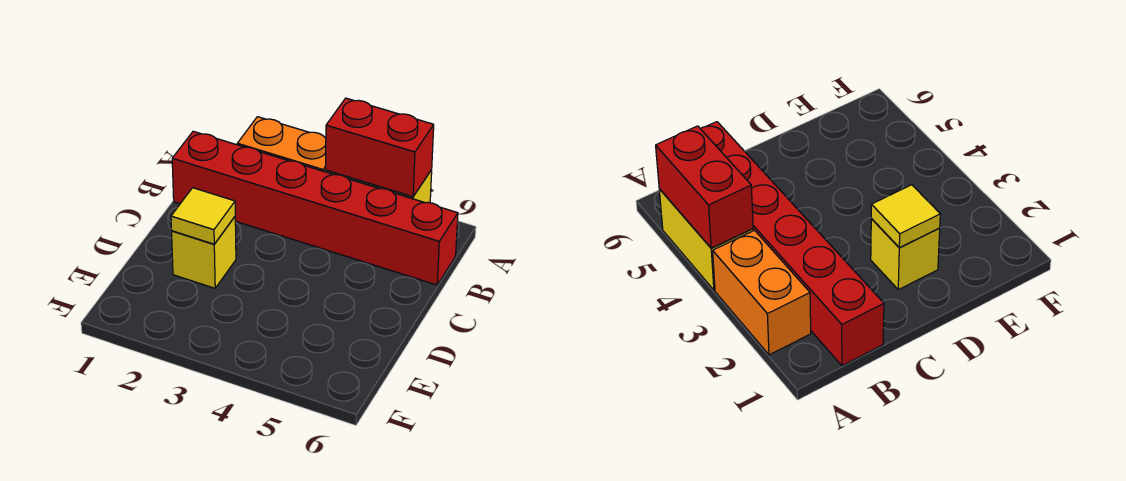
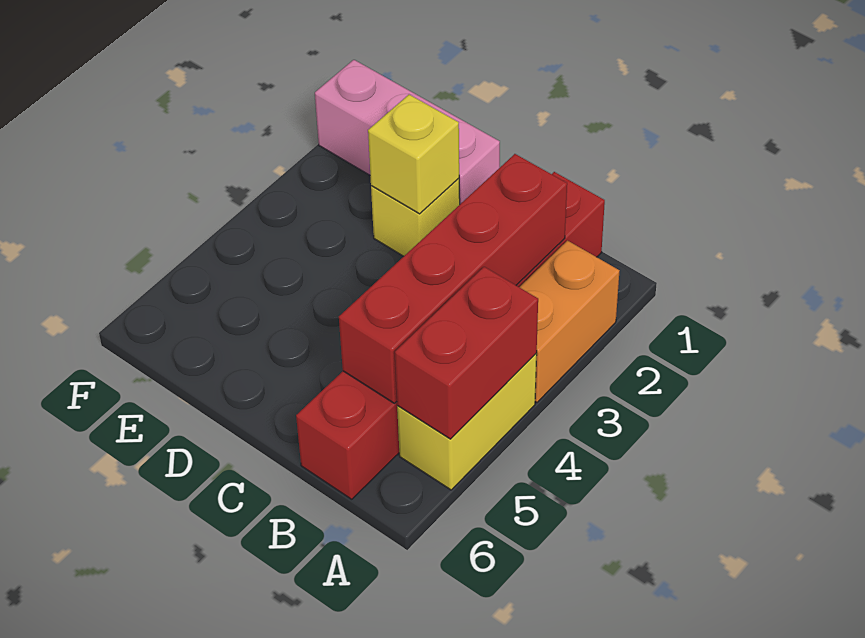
none -> red brick B2:B5 level 2
none -> pink brick D1:F1 level 1
yellow tile D2 level 2 -> yellow brick D2 level 2

